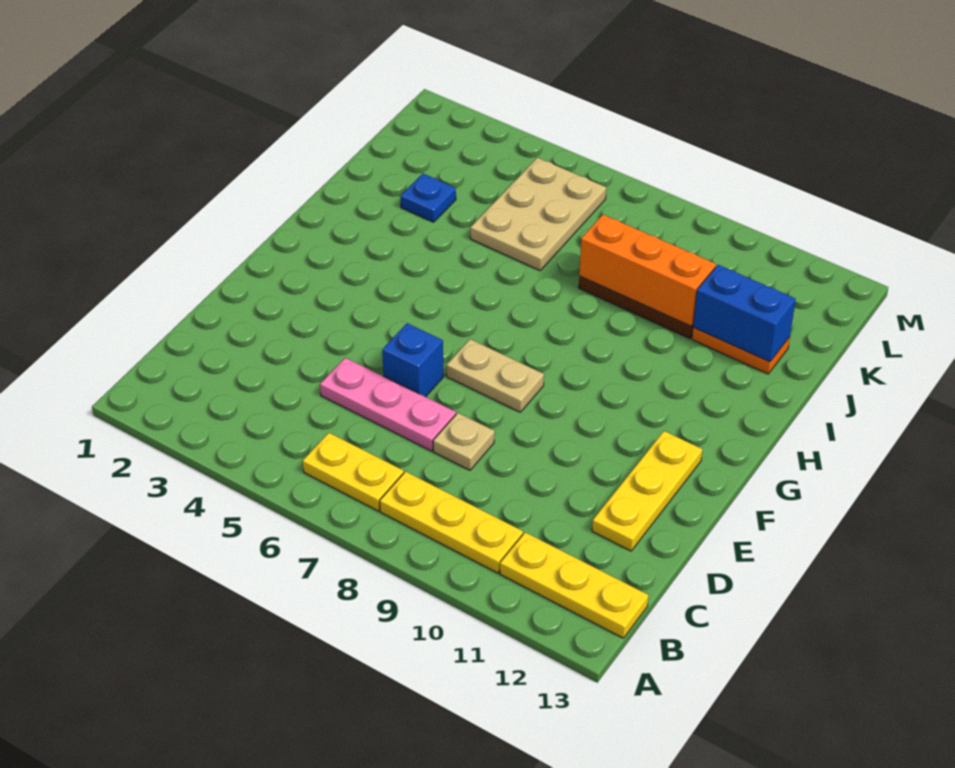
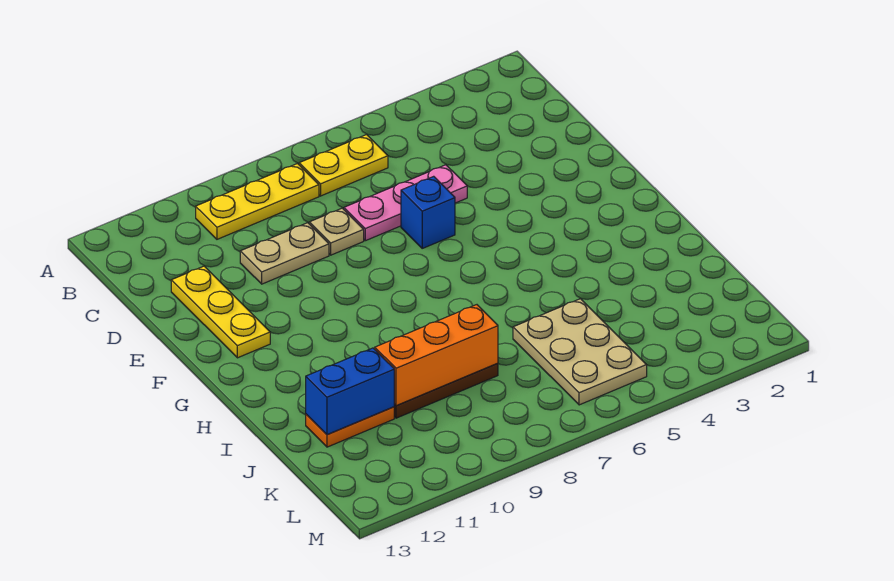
yellow plate B11:B13 level 1 -> none
tan plate F7:F8 level 1 -> tan plate D9:D10 level 1
blue plate J3 level 1 -> none

